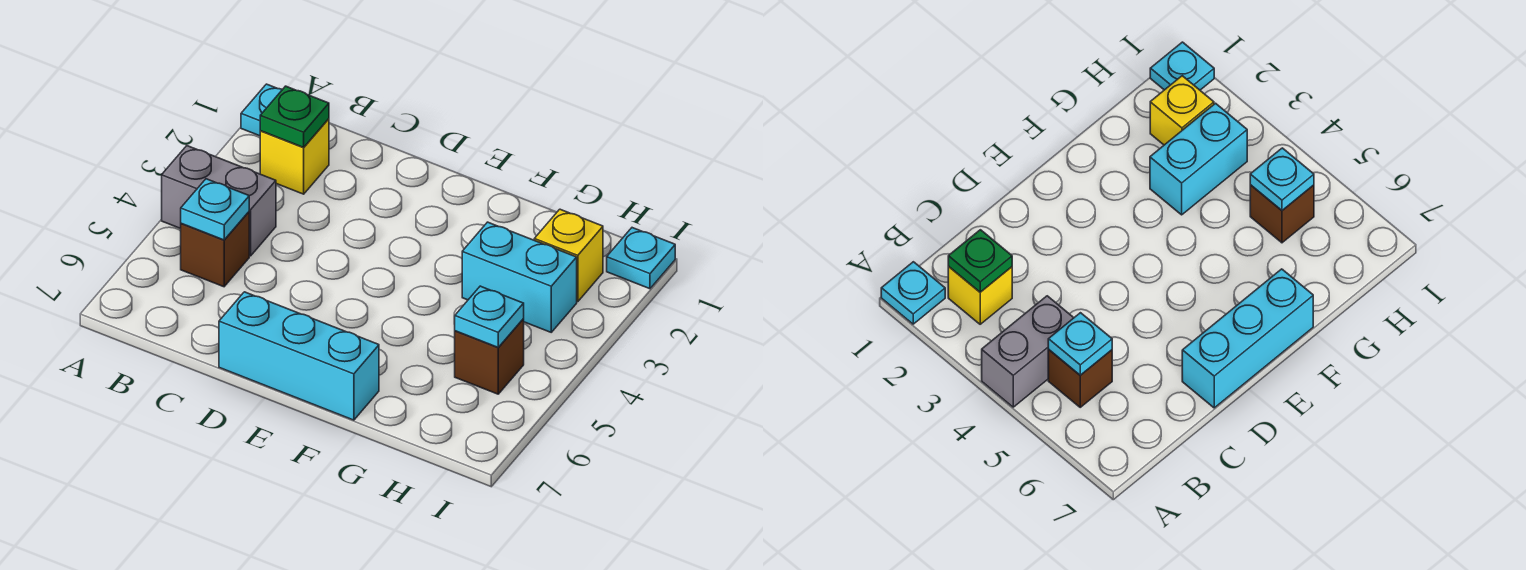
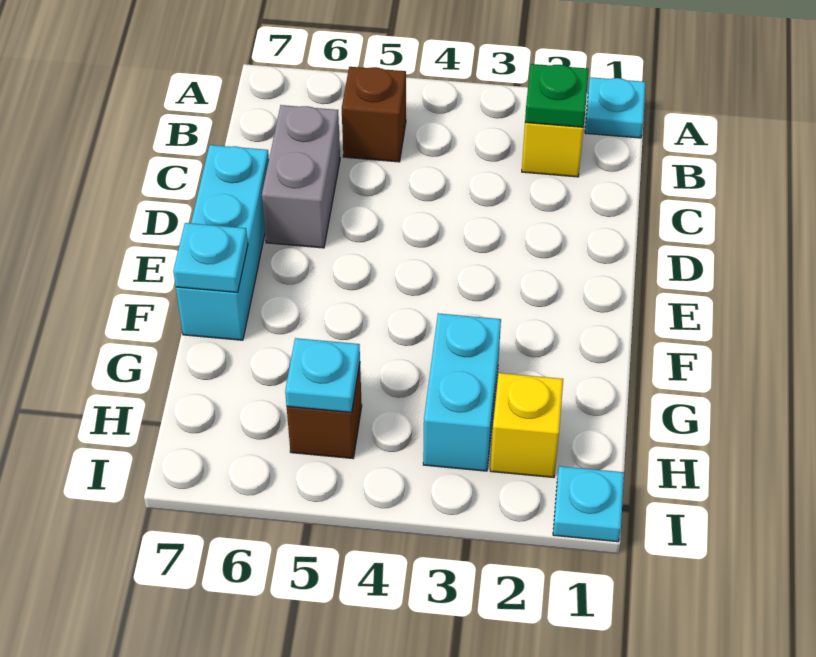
grey brick A4:B4 level 1 -> grey brick C6:D6 level 1
cyan plate B5 level 2 -> cyan plate F7 level 2

